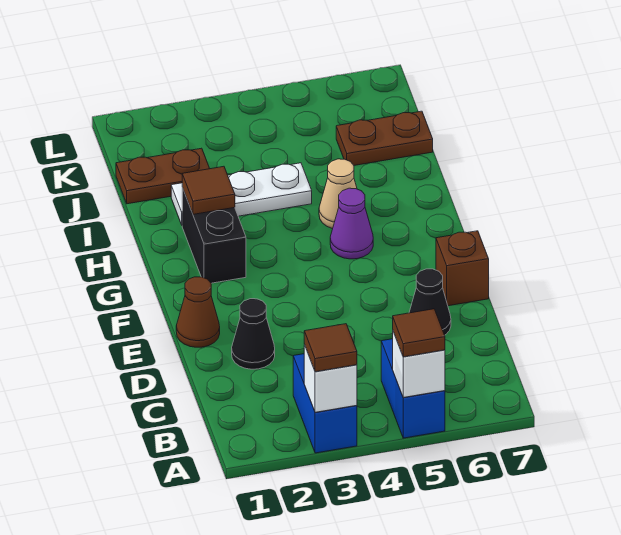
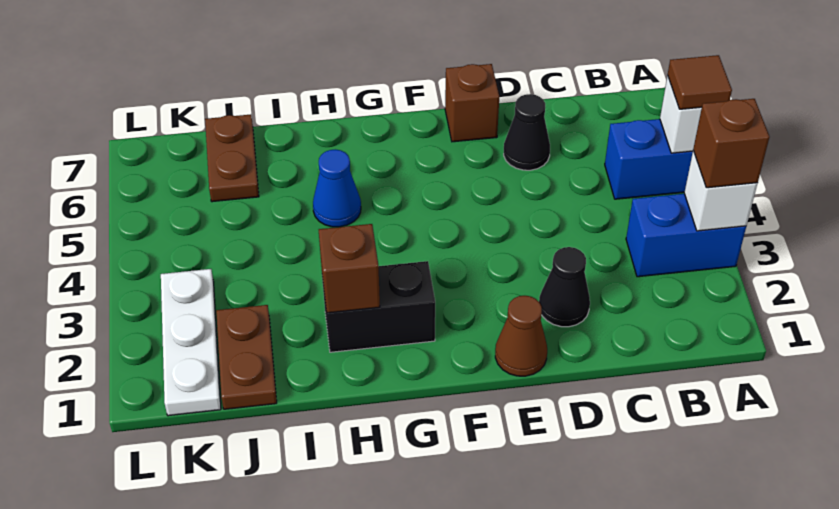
brown tile A3 level 3 -> brown brick A3 level 3
purple cone G5 level 1 -> none
brown tile H2 level 2 -> brown brick H2 level 2
tan cone H5 level 1 -> blue cone H5 level 1
white plate I2:I4 level 1 -> white plate K1:K3 level 1

